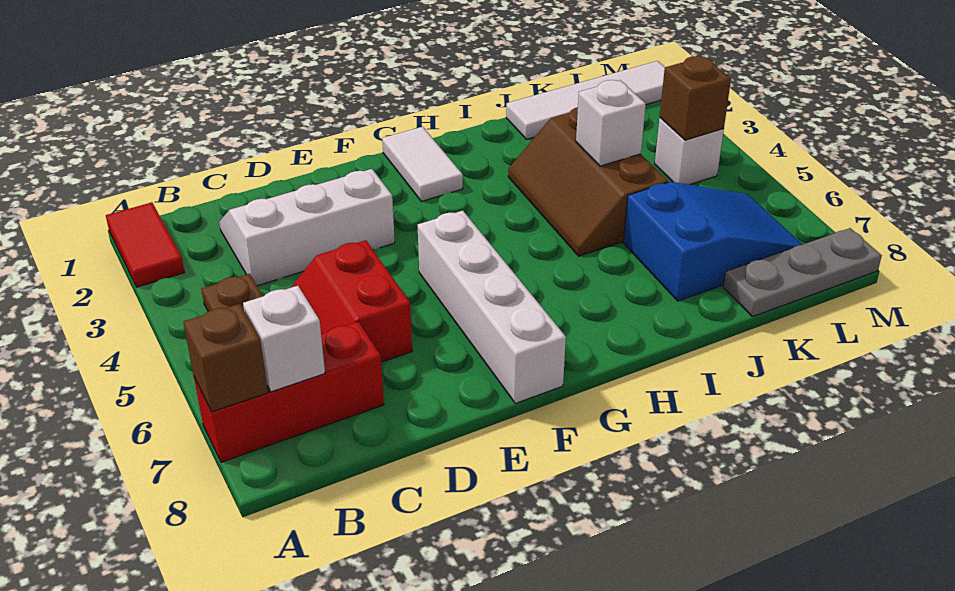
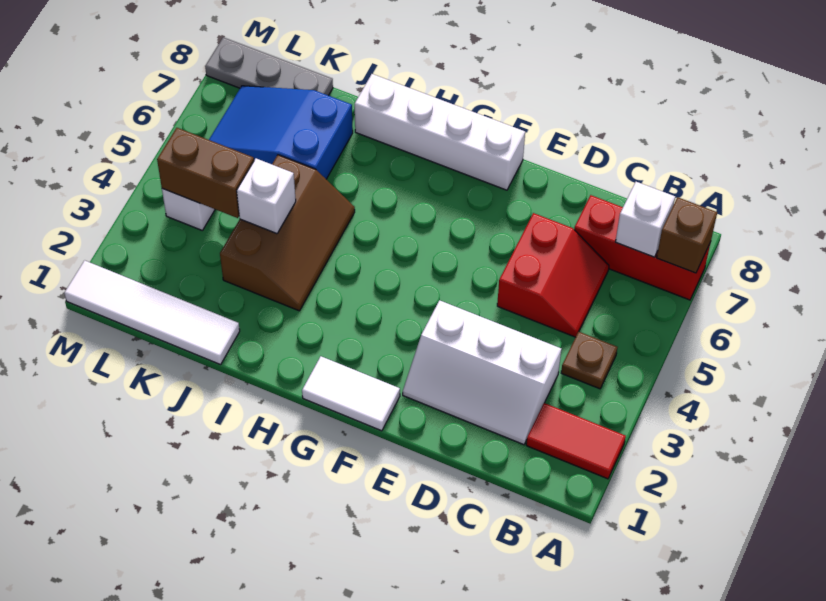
red tile A1:A2 level 1 -> red tile A2:B2 level 1
white brick F5:F8 level 1 -> white brick F8:I8 level 1
white tile G1:G2 level 1 -> white tile F1:G1 level 1
brown brick L4 level 2 -> brown brick K4:L4 level 2

